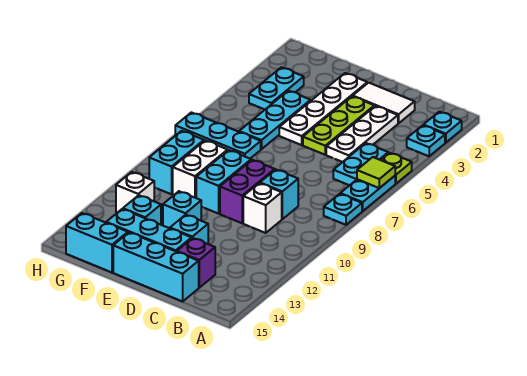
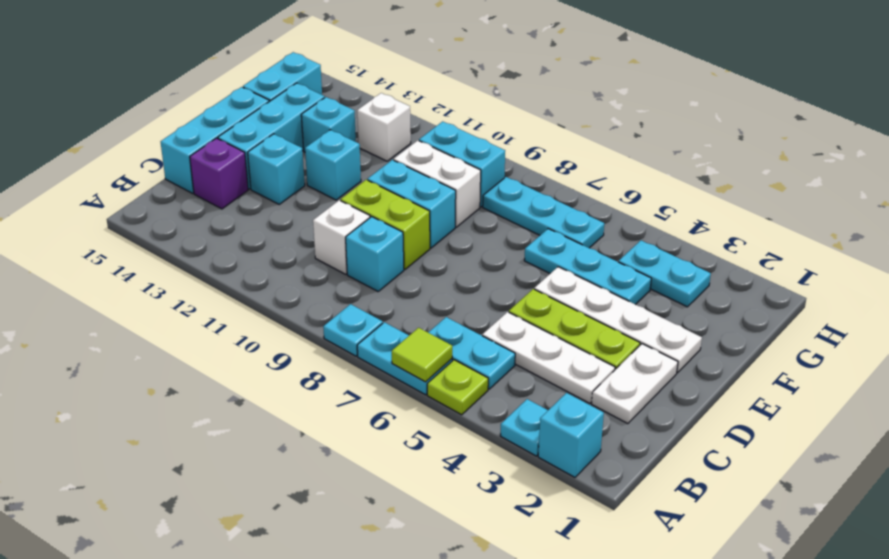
cyan plate A2 level 1 -> cyan brick A2 level 1
white tile C2:D2 level 1 -> white plate C2:D2 level 1
purple brick D9:D10 level 1 -> lime brick D9:D10 level 1
cyan plate F7:H7 level 1 -> cyan plate G6:G8 level 1

